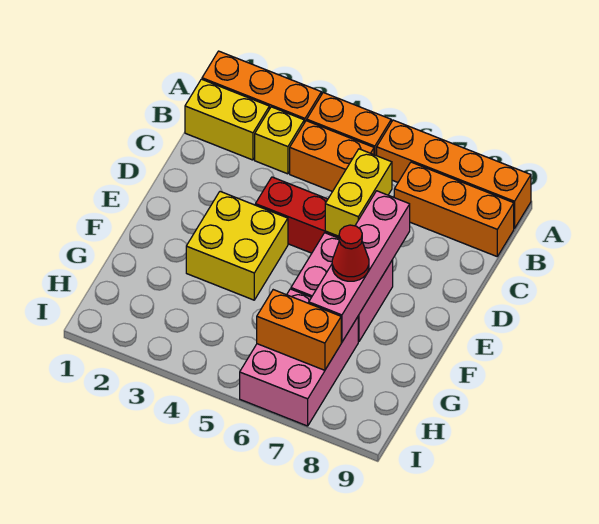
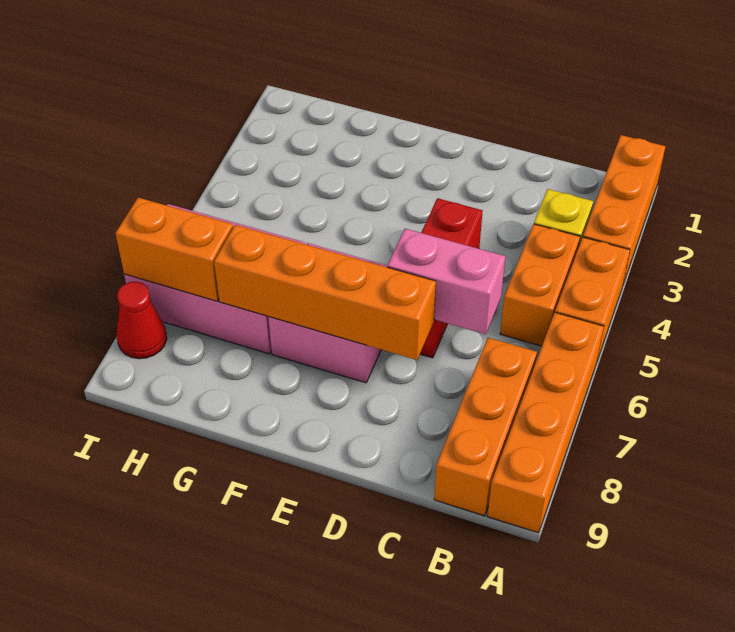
yellow brick B1:B2 level 1 -> none
yellow brick C6:D6 level 2 -> pink brick C6:D6 level 2
pink brick D7:G7 level 2 -> orange brick D7:G7 level 2
yellow brick E3:F4 level 1 -> none
red cone F7 level 3 -> red cone I8 level 1
orange brick H6:H7 level 2 -> orange brick H7:I7 level 2

